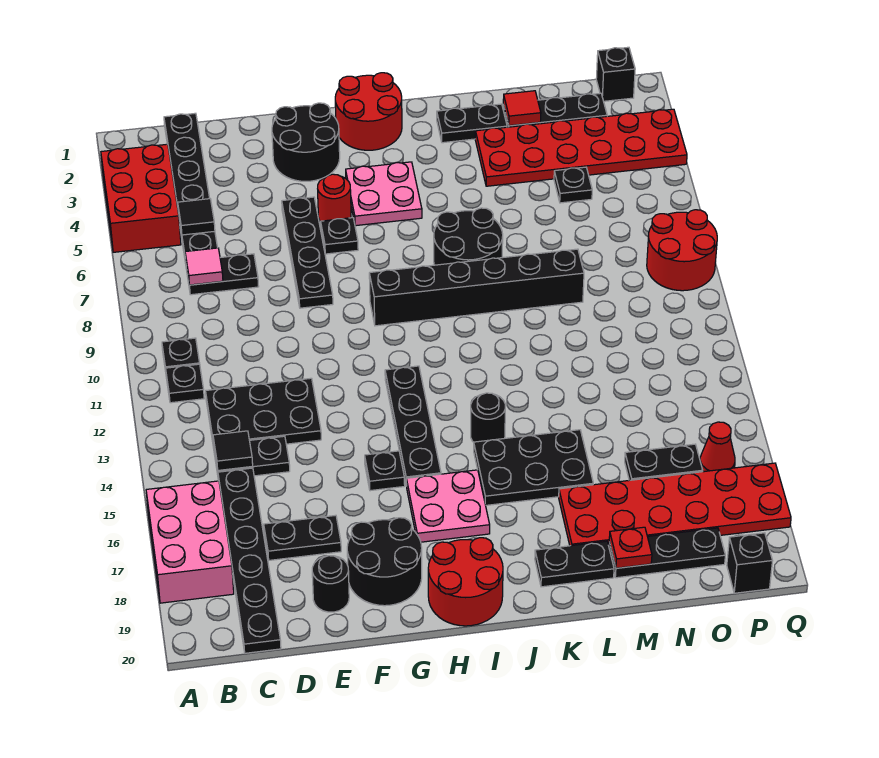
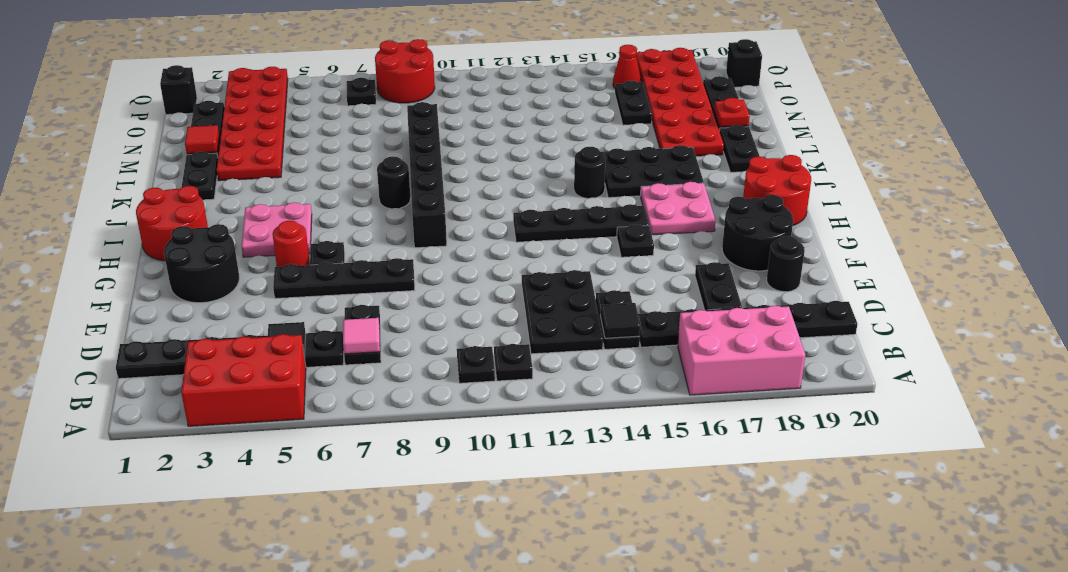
black round brick J7:K8 level 1 -> black round brick J8 level 1
black plate J15:L16 level 1 -> black plate J15:K17 level 1
black plate N5 level 1 -> black plate P7 level 1

